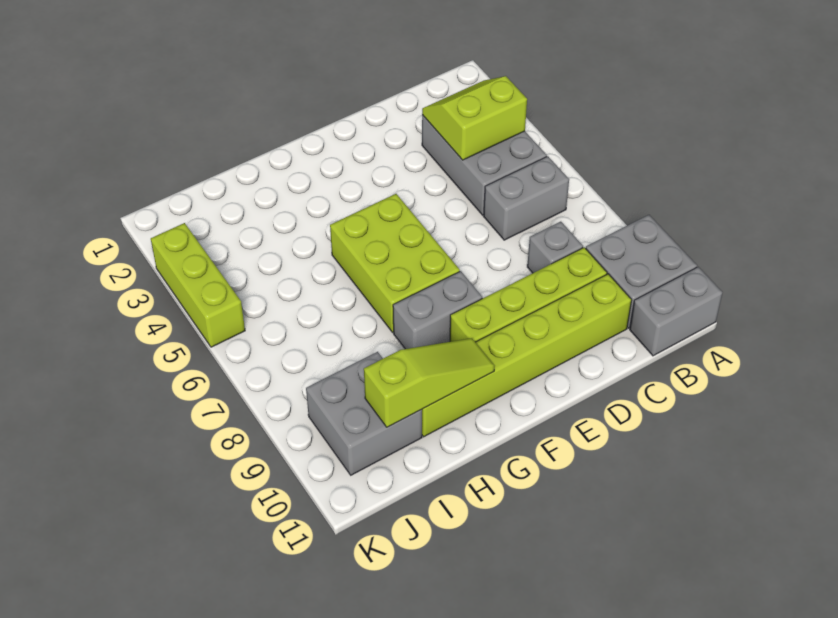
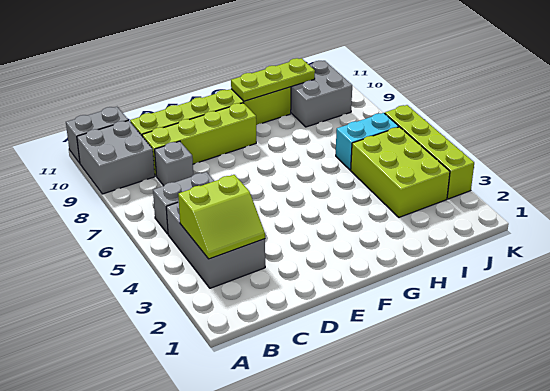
lime brick F5:G7 level 1 -> lime brick I3:J5 level 1
grey brick F8:G8 level 1 -> none
lime slope G10:I10 level 2 top I -> lime plate G10:I10 level 2
none -> cyan brick I6:J6 level 1
lime brick K3:K5 level 1 -> lime brick K3:K6 level 1

